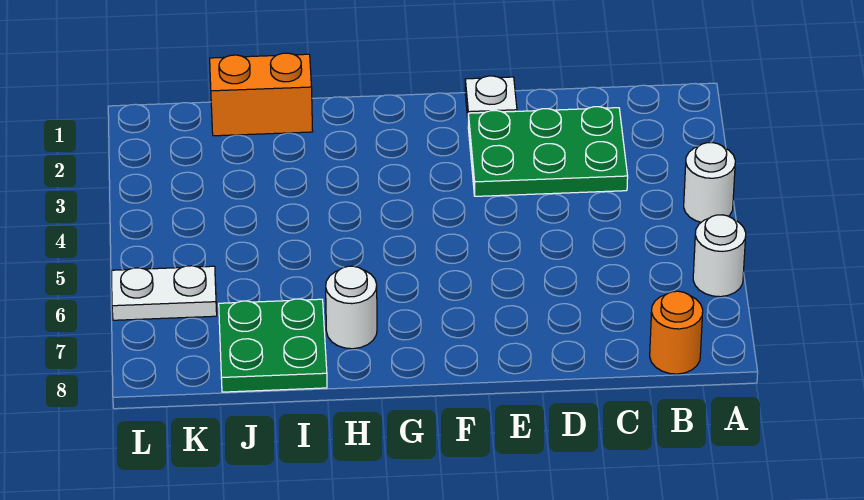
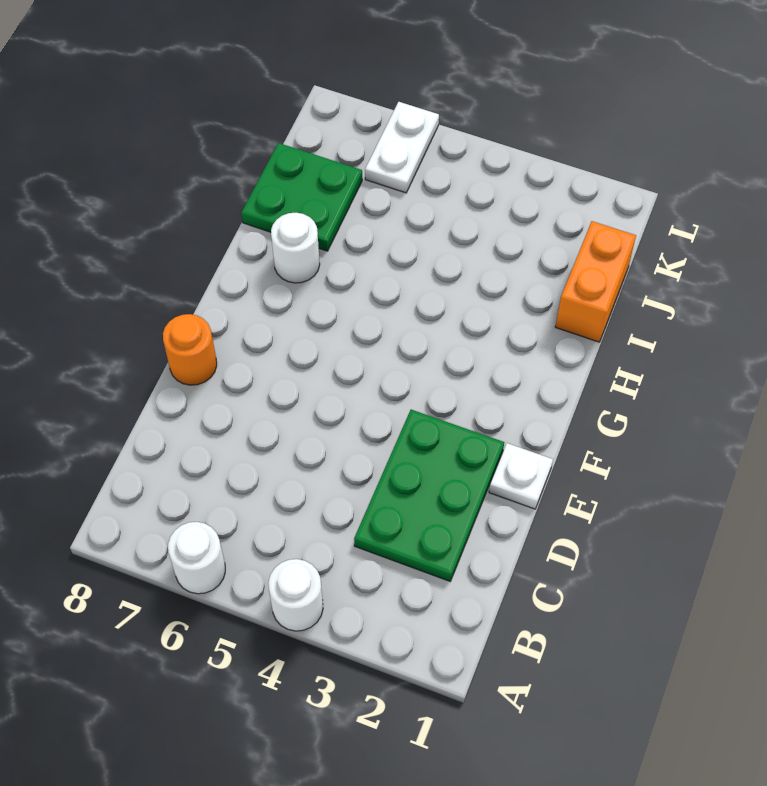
orange round brick B8 level 1 -> orange round brick E8 level 1

